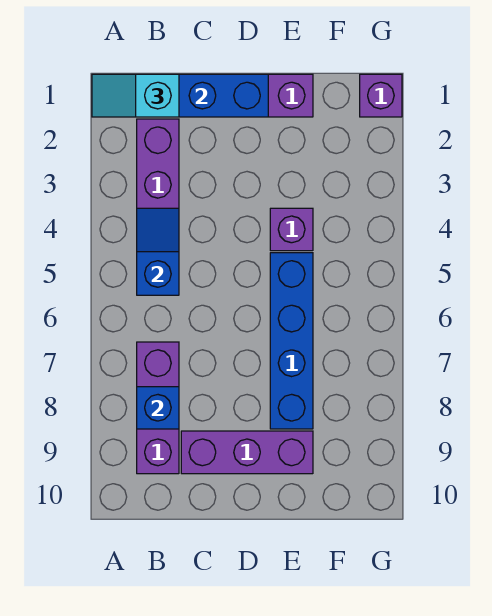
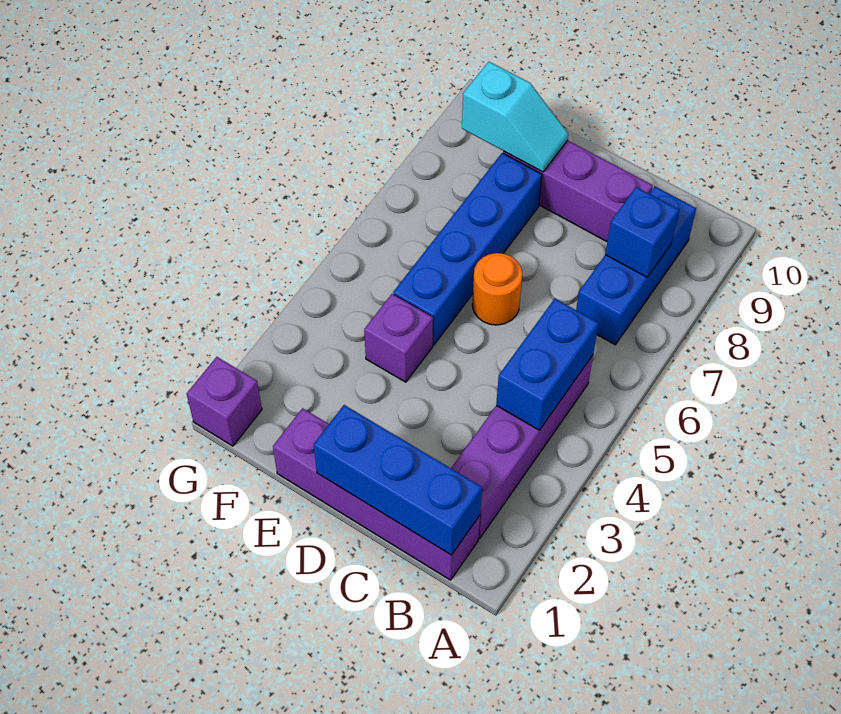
cyan slope A1:B1 level 3 top B -> cyan slope E9:F9 level 2 top F
blue slope B4:B5 level 2 top 5 -> blue brick B4:B5 level 2
purple brick B7:B9 level 1 -> blue brick B7:B9 level 1
none -> orange round brick D6 level 1

